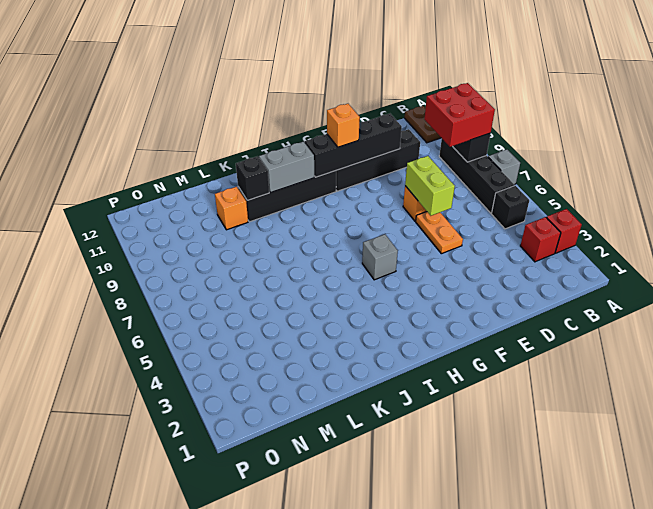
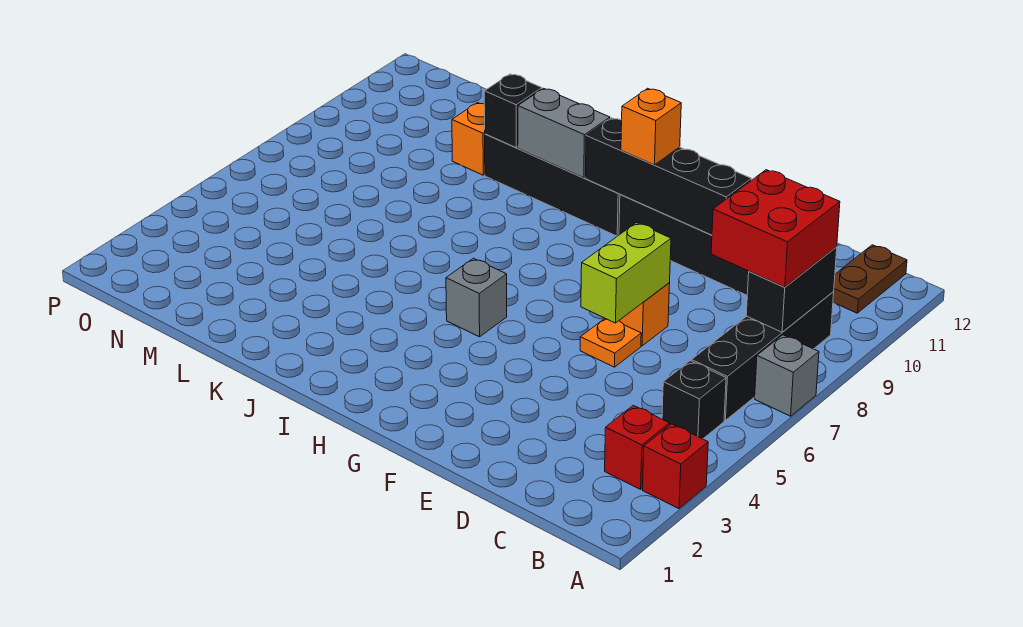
orange plate E5:E6 level 1 -> orange plate E6 level 1

